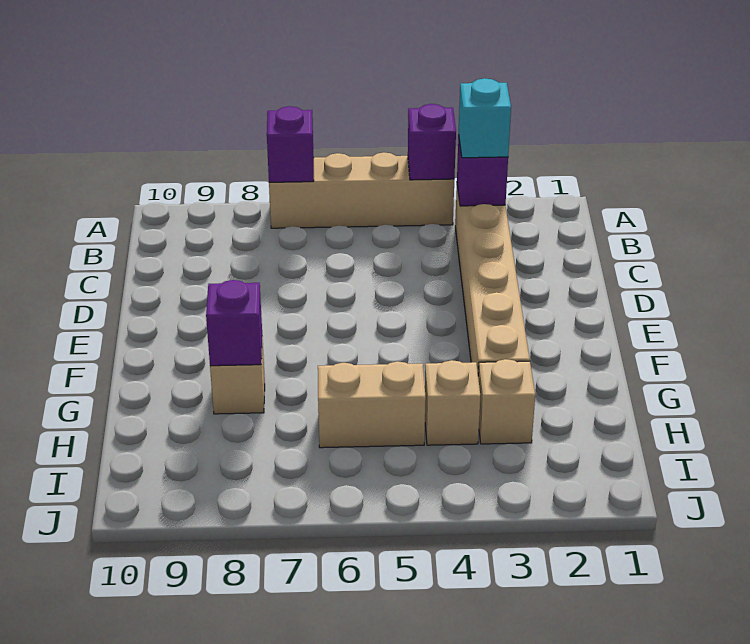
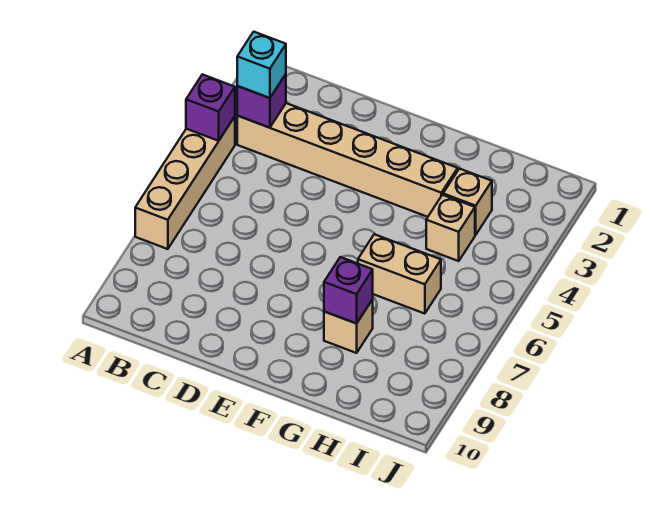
purple brick A7 level 2 -> none
tan brick H5:H6 level 1 -> tan brick G6:H6 level 1

